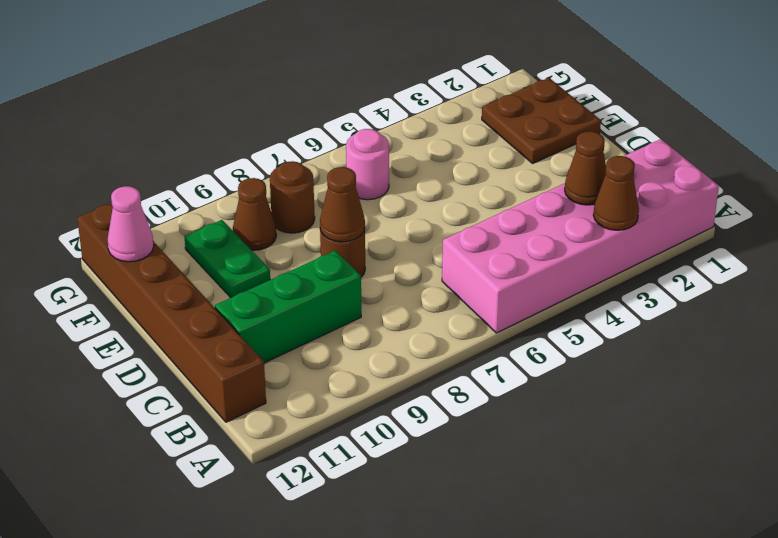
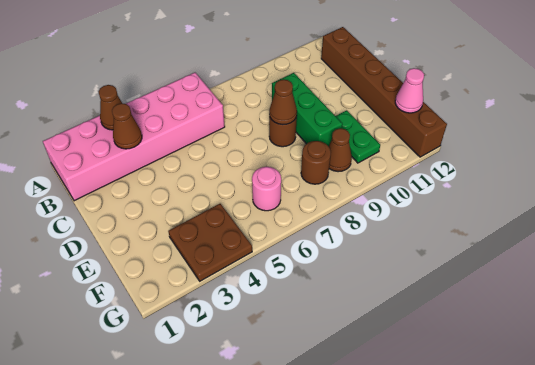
green brick C9:C11 level 1 -> green brick C9:E9 level 1
brown plate E1:F2 level 1 -> brown plate F3:G4 level 1

